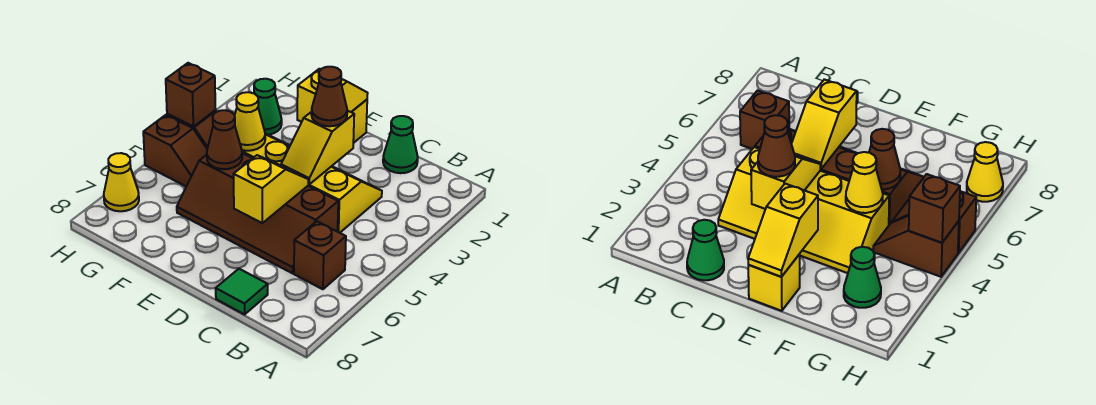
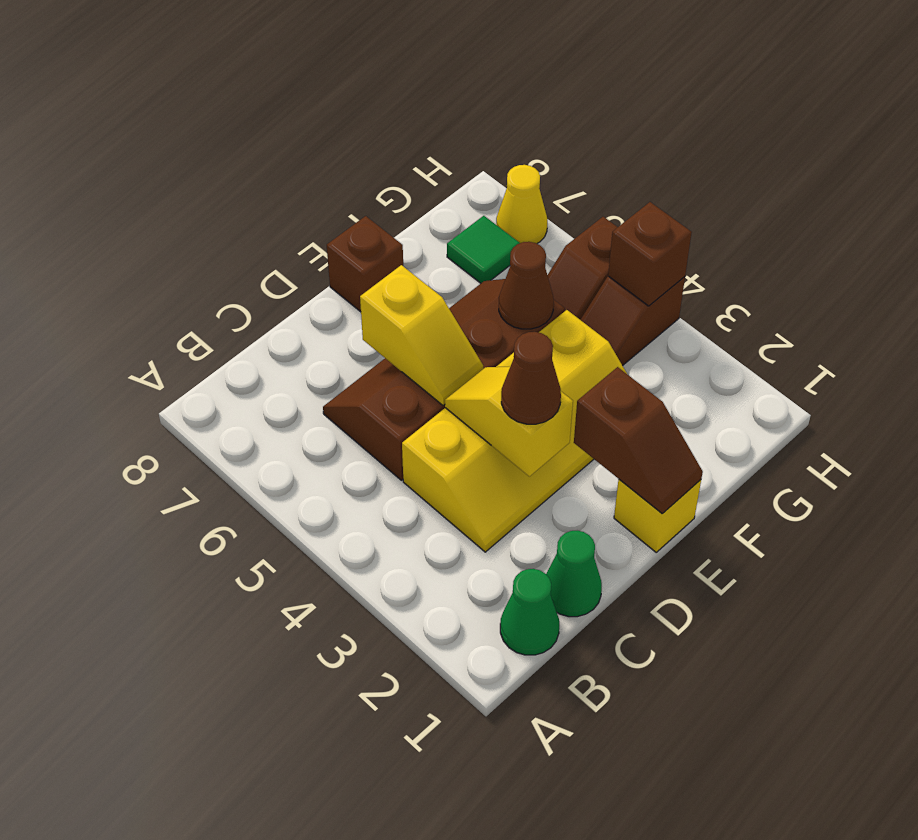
brown brick B6 level 1 -> brown brick E8 level 1
green tile C8 level 1 -> green tile G7 level 1
yellow slope E1:E2 level 2 top 2 -> brown slope E1:E2 level 2 top 2
yellow cone F4 level 2 -> none
green cone G2 level 1 -> green cone B1 level 1

